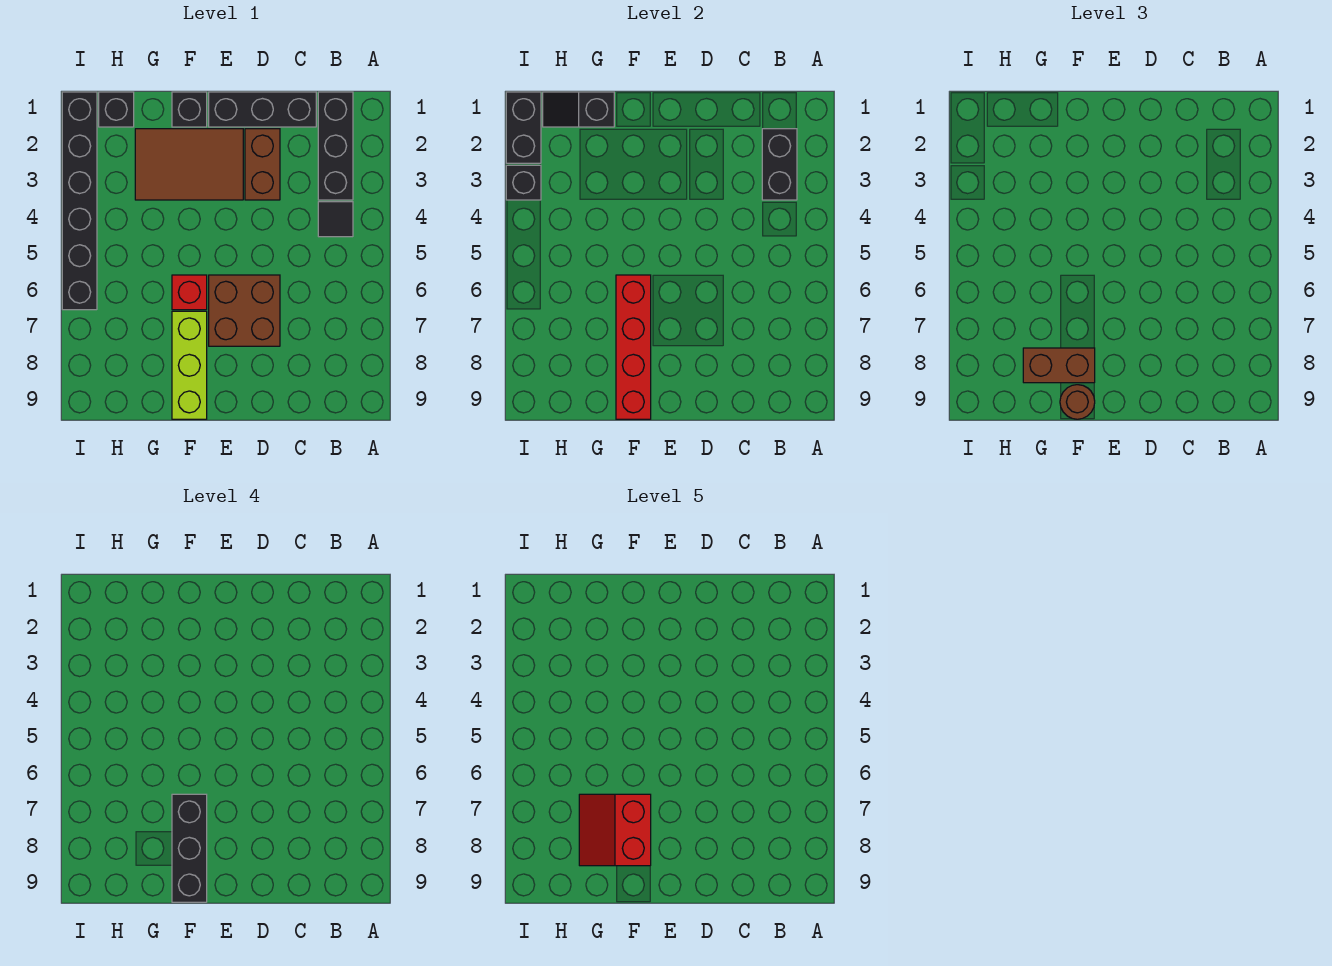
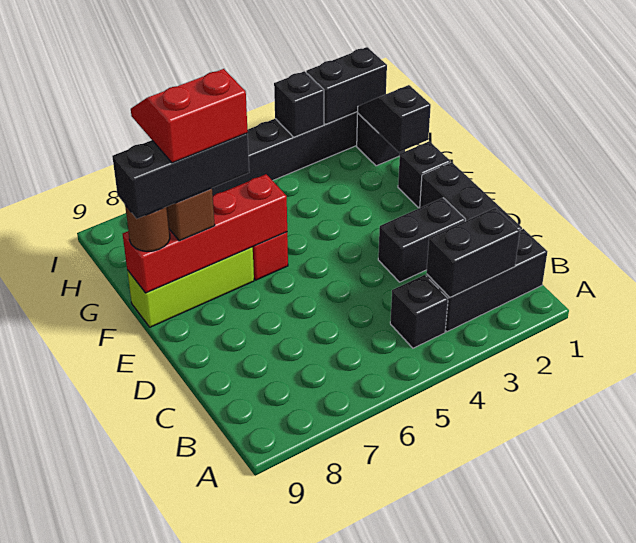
black tile B4 level 1 -> black brick B4 level 1
brown brick D2:D3 level 1 -> black brick D2:D3 level 1
brown brick D6:E7 level 1 -> none
brown tile E2:G3 level 1 -> none

